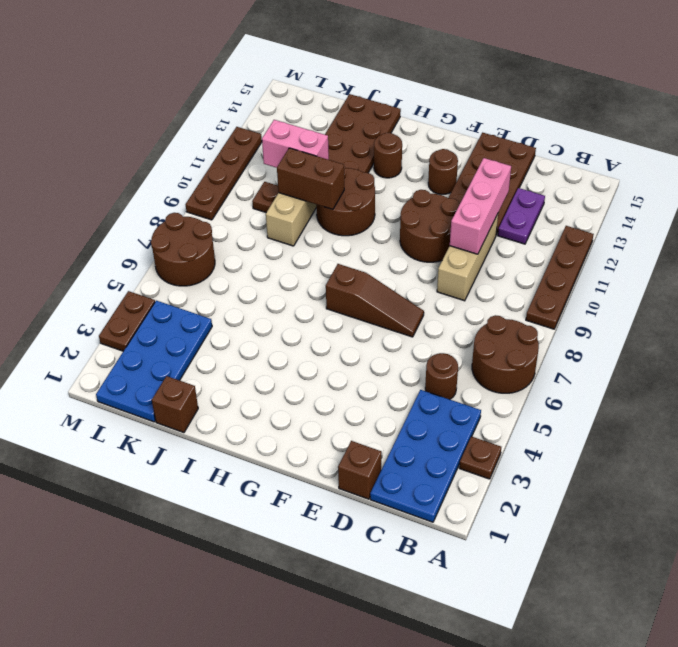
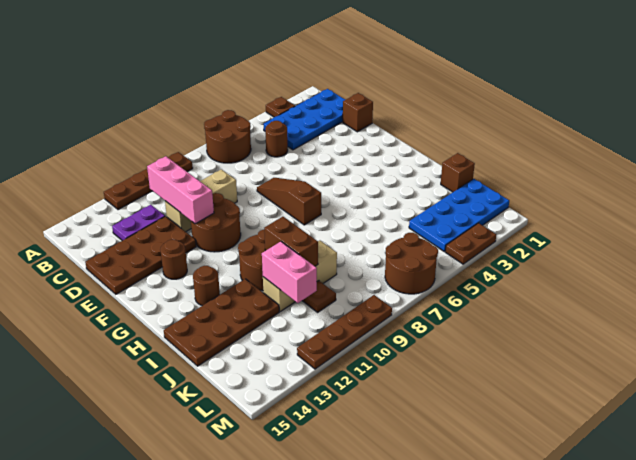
pink brick D10:D12 level 2 -> pink brick C11:E11 level 2

